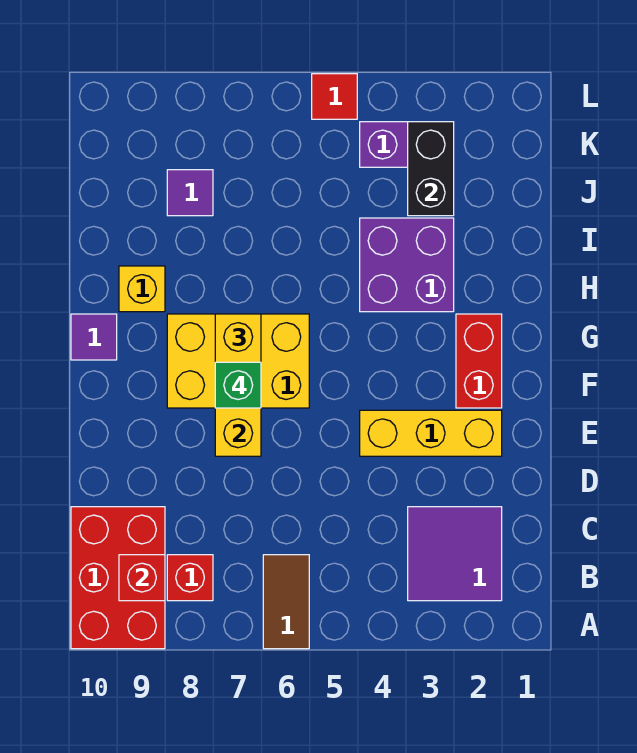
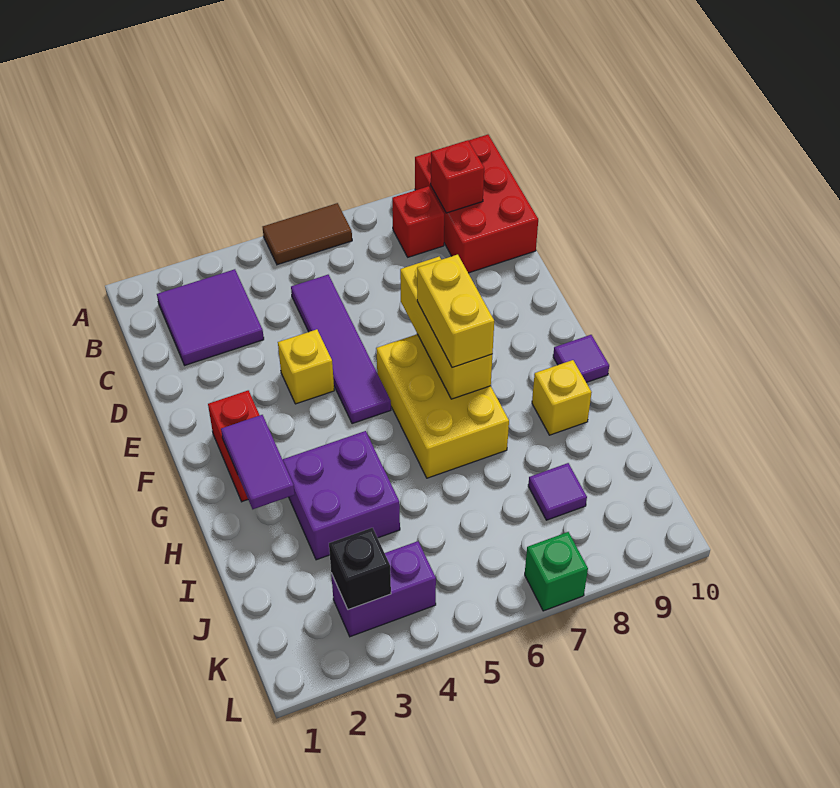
brown tile A6:B6 level 1 -> brown tile A5:A6 level 1
none -> purple tile C5:F5 level 1
yellow brick E2:E4 level 1 -> yellow brick E4 level 1
yellow brick F6:G8 level 1 -> yellow brick F6:H7 level 1
green brick F7 level 4 -> green brick L7 level 1
none -> purple tile G2:H2 level 2
black brick J3:K3 level 2 -> black brick K3 level 2
red tile L5 level 1 -> none

